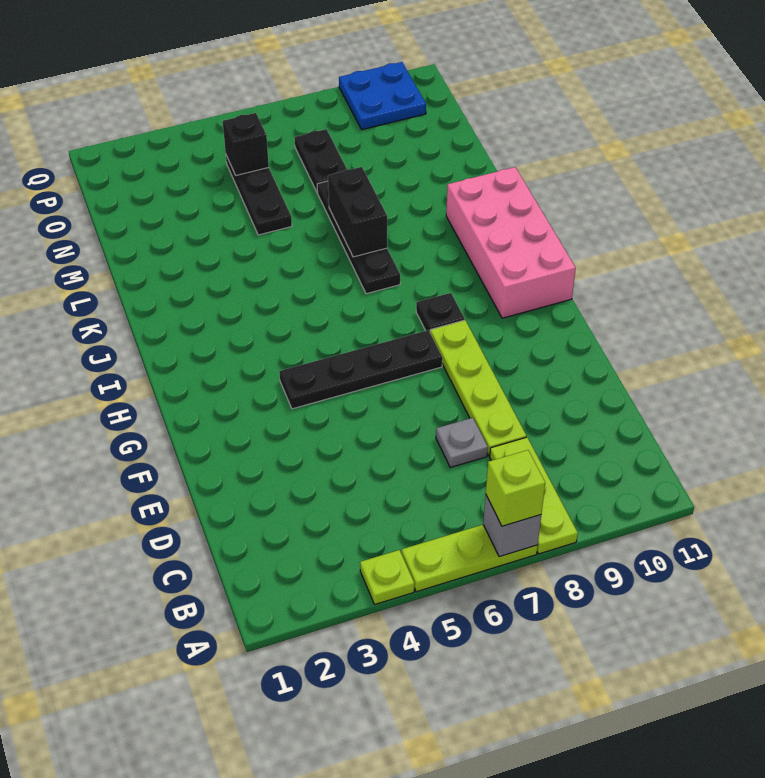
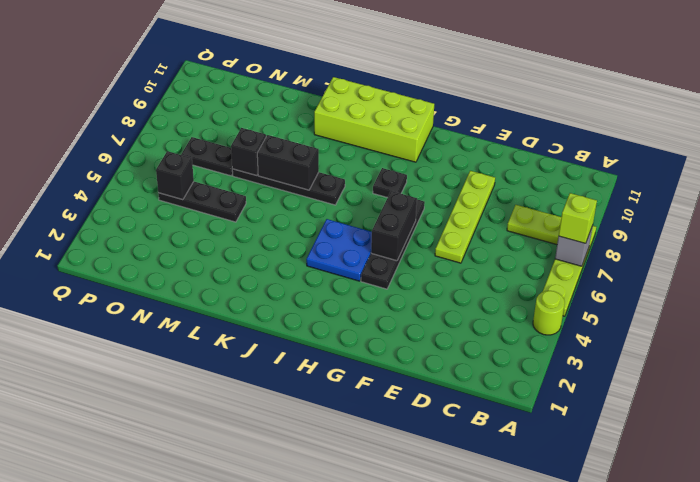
lime plate A4 level 1 -> lime round brick A4 level 1
grey plate D7 level 1 -> none
lime plate D8:G8 level 1 -> lime plate E6:E9 level 1
none -> black brick G5:G6 level 2
pink brick H10:K11 level 1 -> lime brick H10:K11 level 1
none -> black brick M7 level 2
blue plate P9:Q10 level 1 -> blue plate H4:I5 level 1

